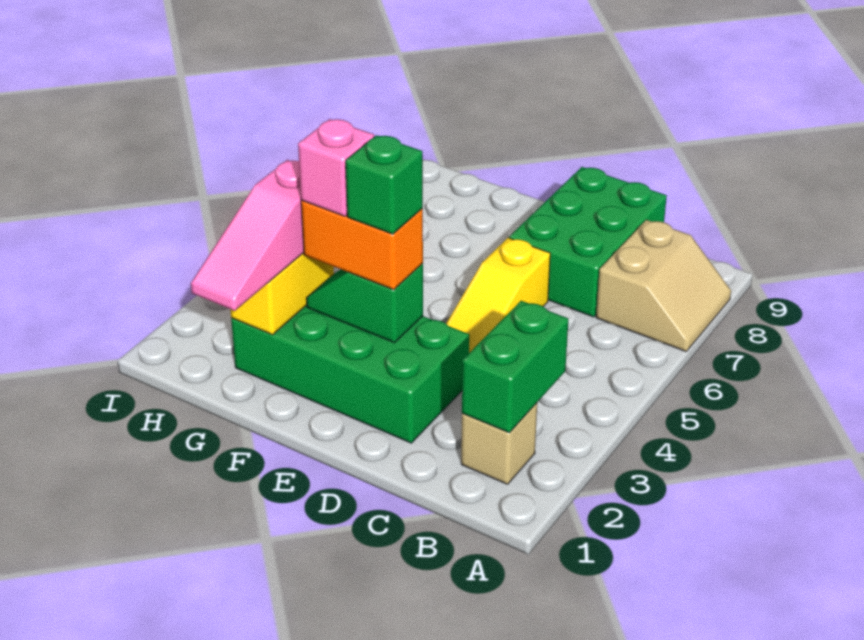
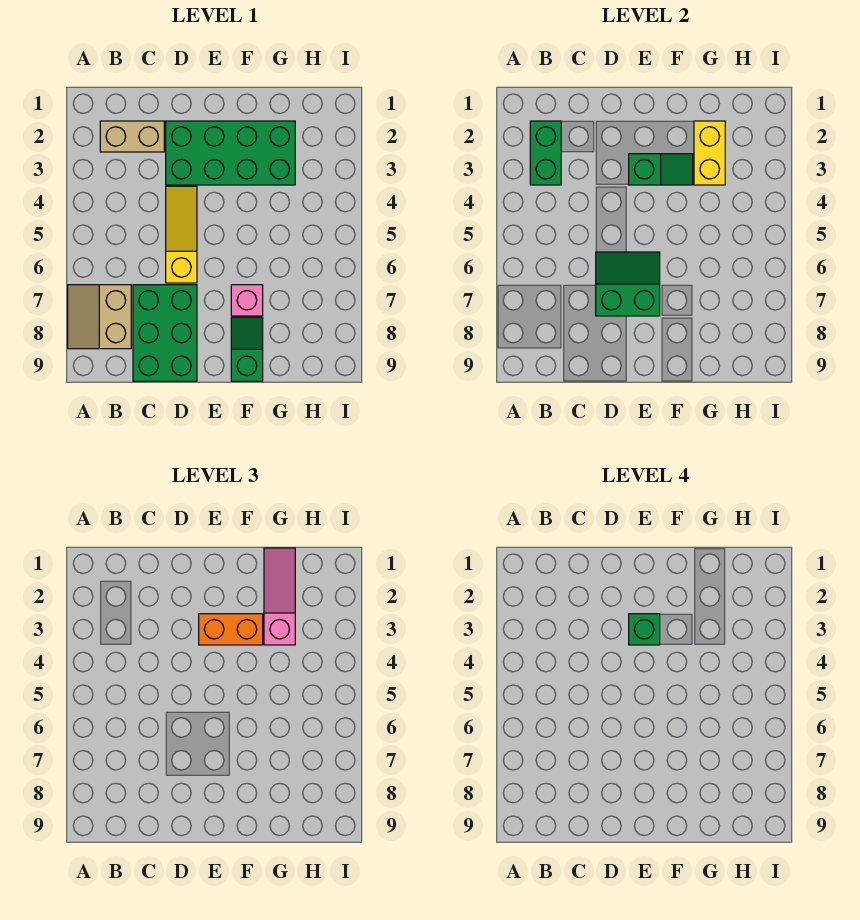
tan brick B2 level 1 -> tan brick B2:C2 level 1
none -> green slope D6:E7 level 2 top 7
pink brick F3 level 4 -> pink brick F7 level 1
none -> green slope F8:F9 level 1 top 9

